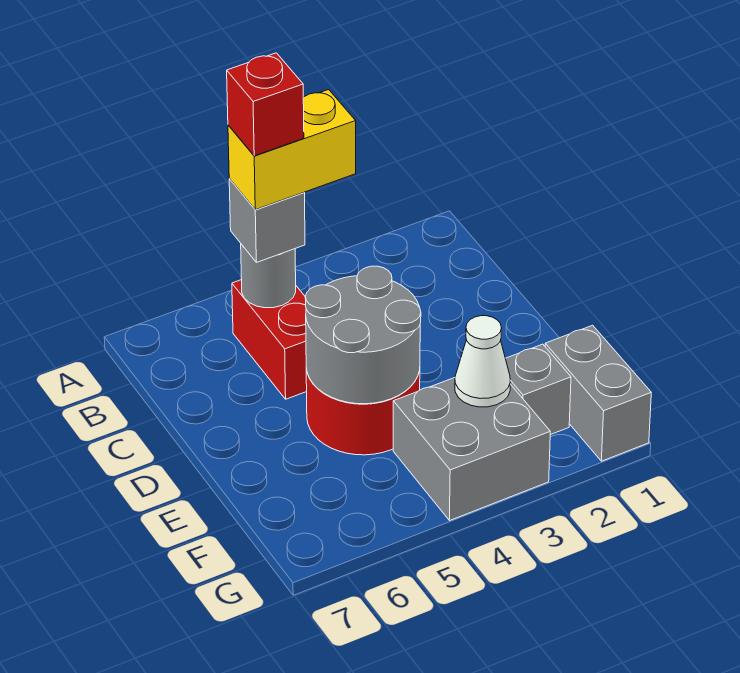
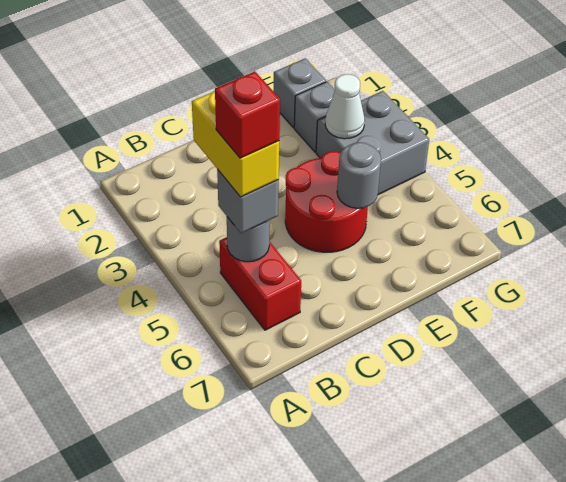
red brick B5:C5 level 1 -> red brick B5:B6 level 1
grey round brick D4:E5 level 2 -> grey round brick E5 level 2
grey brick F1:G1 level 1 -> grey brick F1 level 1

